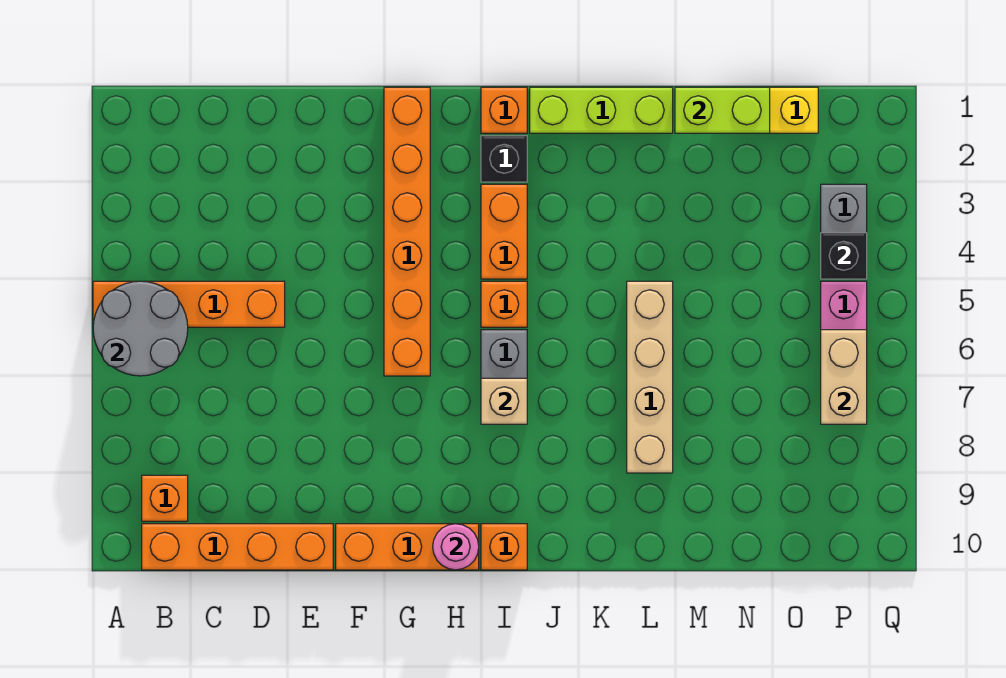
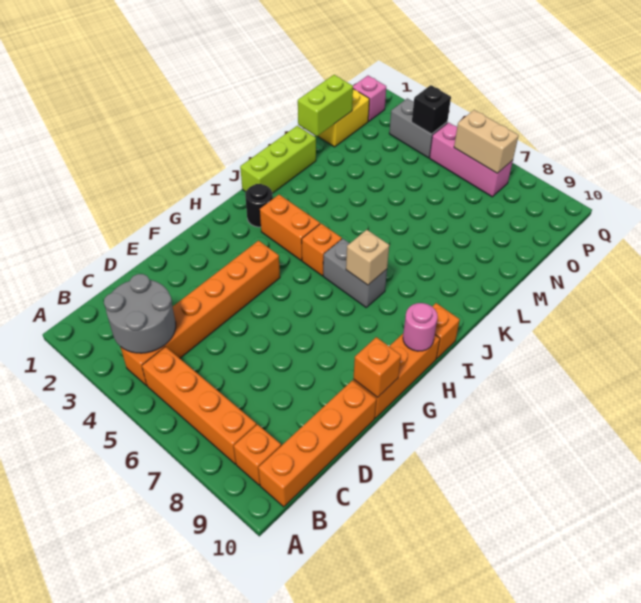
orange brick A5:D5 level 1 -> orange brick B5:B8 level 1
grey round brick A5:B6 level 2 -> grey round brick B3:C4 level 2
orange brick G1:G6 level 1 -> orange brick B4:G4 level 1
orange brick I1 level 1 -> orange brick F10 level 2
black brick I2 level 1 -> black round brick I2 level 1
tan brick L5:L8 level 1 -> none
none -> pink brick P1 level 1

